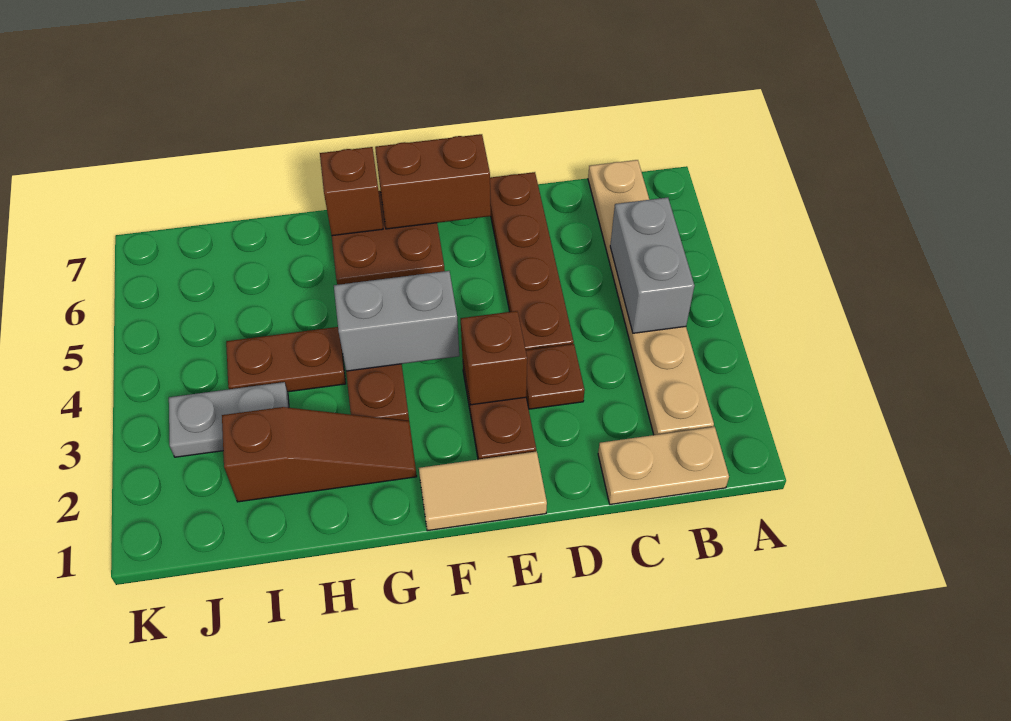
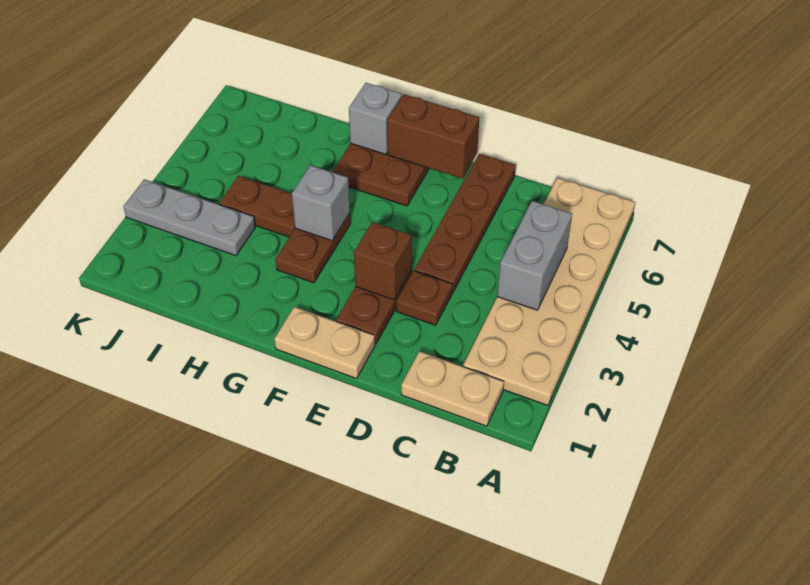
tan plate B2:B7 level 1 -> tan plate A2:B7 level 1
tan tile E1:F1 level 1 -> tan plate E1:F1 level 1
grey brick F4:G4 level 2 -> grey brick G4 level 2
brown slope G2:I2 level 1 top I -> none
brown brick G7 level 2 -> grey brick G7 level 2
grey plate I3:J3 level 1 -> grey plate I3:K3 level 1

